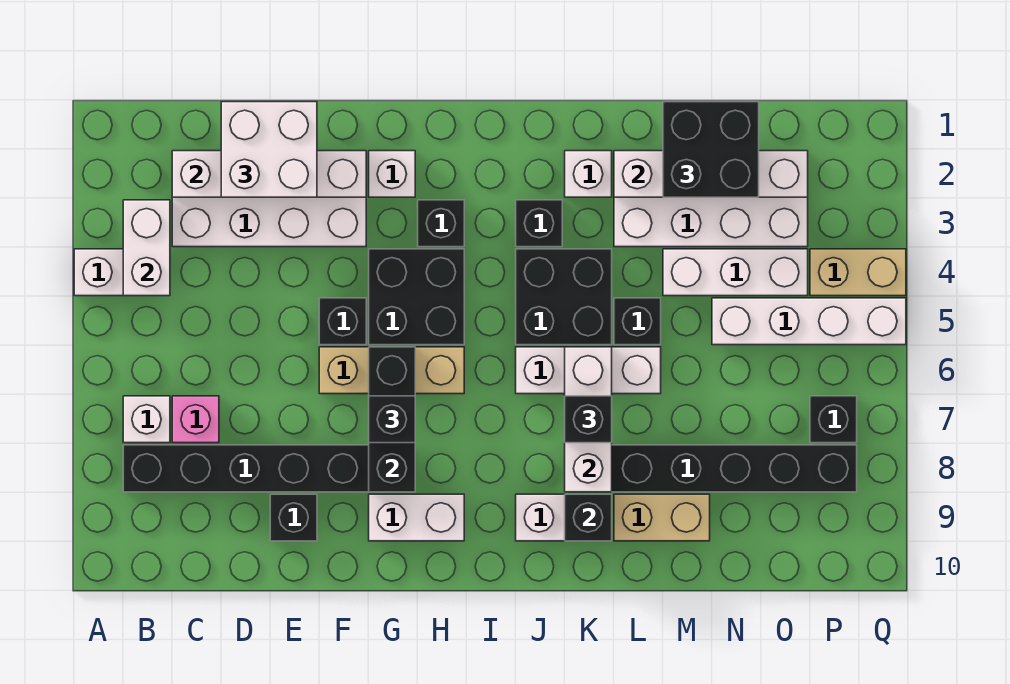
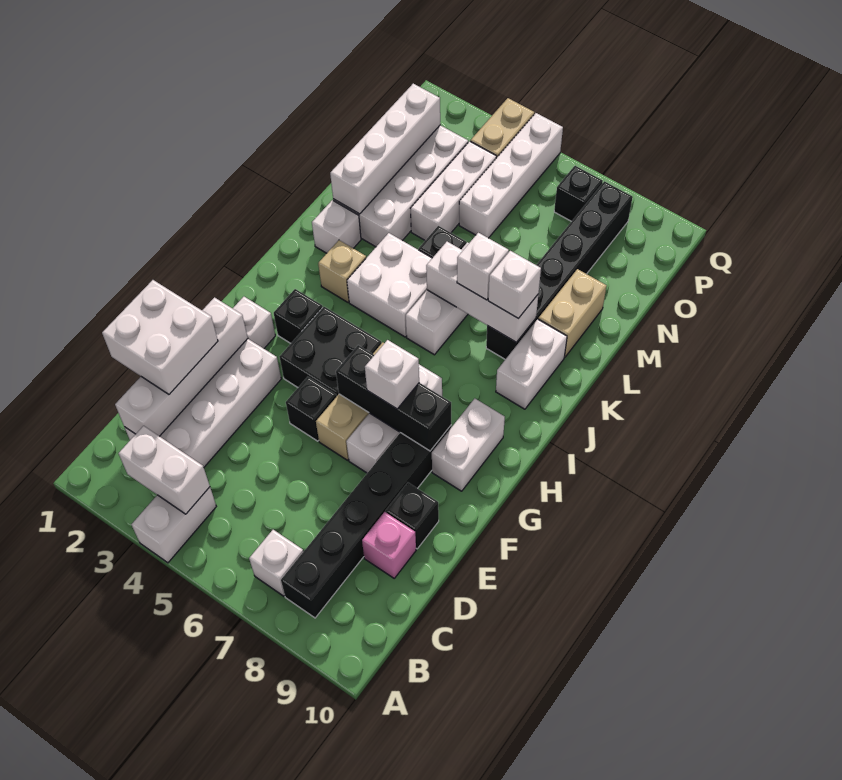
pink brick C7 level 1 -> pink brick D9 level 1
none -> white brick F7:H7 level 1
black brick G7 level 3 -> white brick G7 level 3
black brick J3 level 1 -> tan brick J3 level 1
black brick J4:K5 level 1 -> white brick J4:K5 level 1
black brick K7 level 3 -> white brick K7 level 3
none -> white brick K8 level 3
black brick K9 level 2 -> none
black brick M1:N2 level 3 -> none

